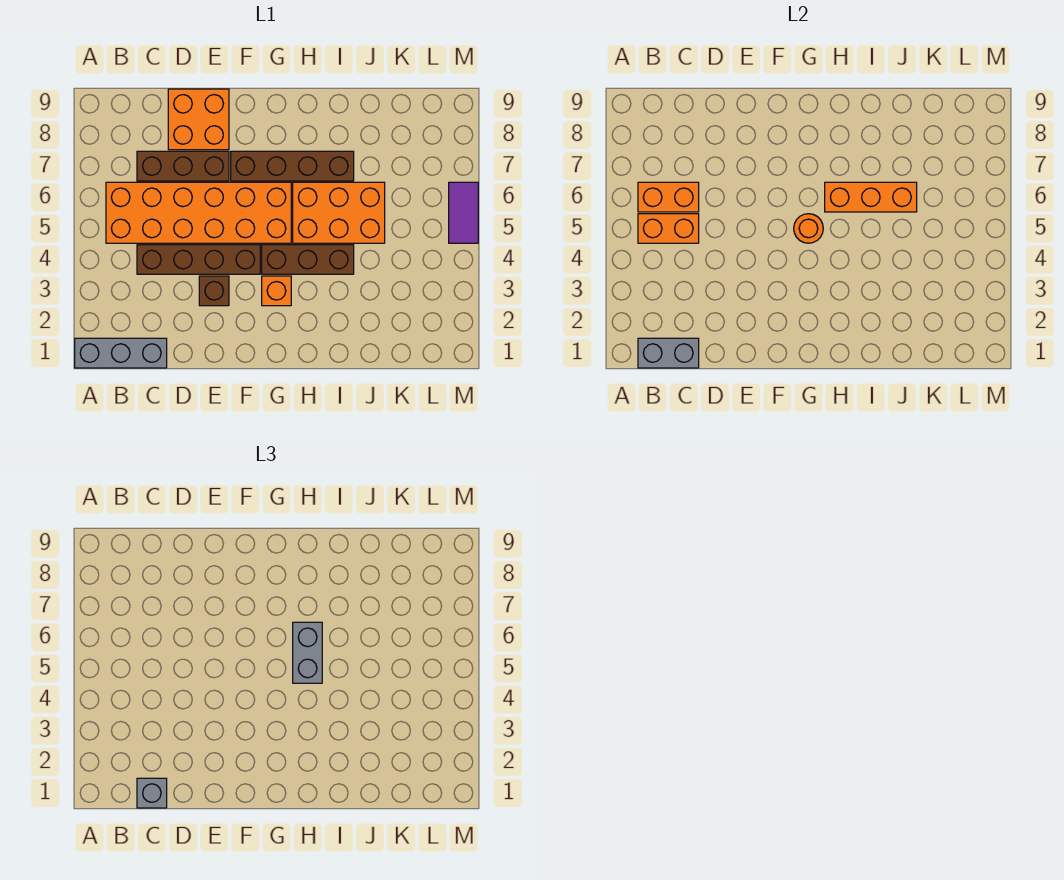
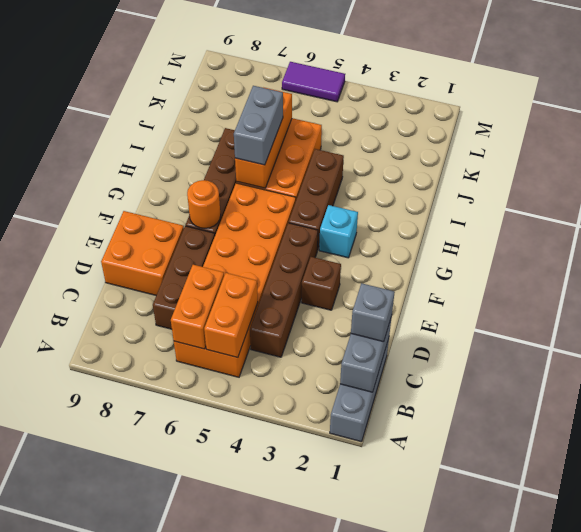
orange brick G3 level 1 -> cyan brick G3 level 1
orange round brick G5 level 2 -> orange round brick F7 level 2
grey brick H5:H6 level 3 -> grey brick H6:I6 level 3

